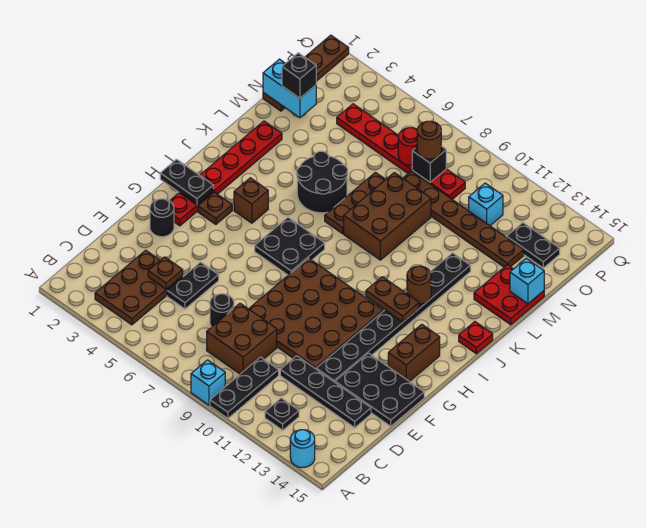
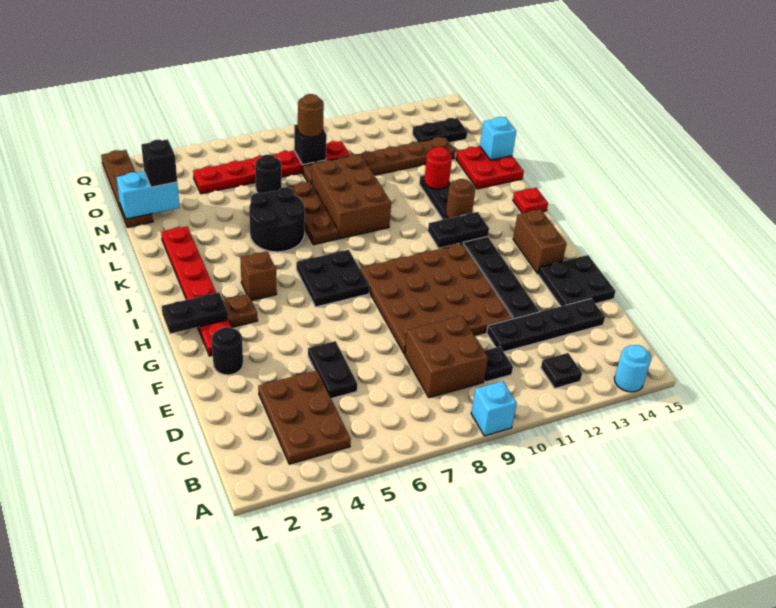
black plate A10:C10 level 1 -> black plate C10 level 1
brown plate D4 level 2 -> none
black round brick D7 level 1 -> black round brick N6 level 1
black plate E13:F15 level 1 -> black plate E14:F15 level 1
brown plate I11:I12 level 2 -> black plate I11:I12 level 2
red round brick O7 level 2 -> red round brick L12 level 2
cyan brick O11 level 1 -> none

